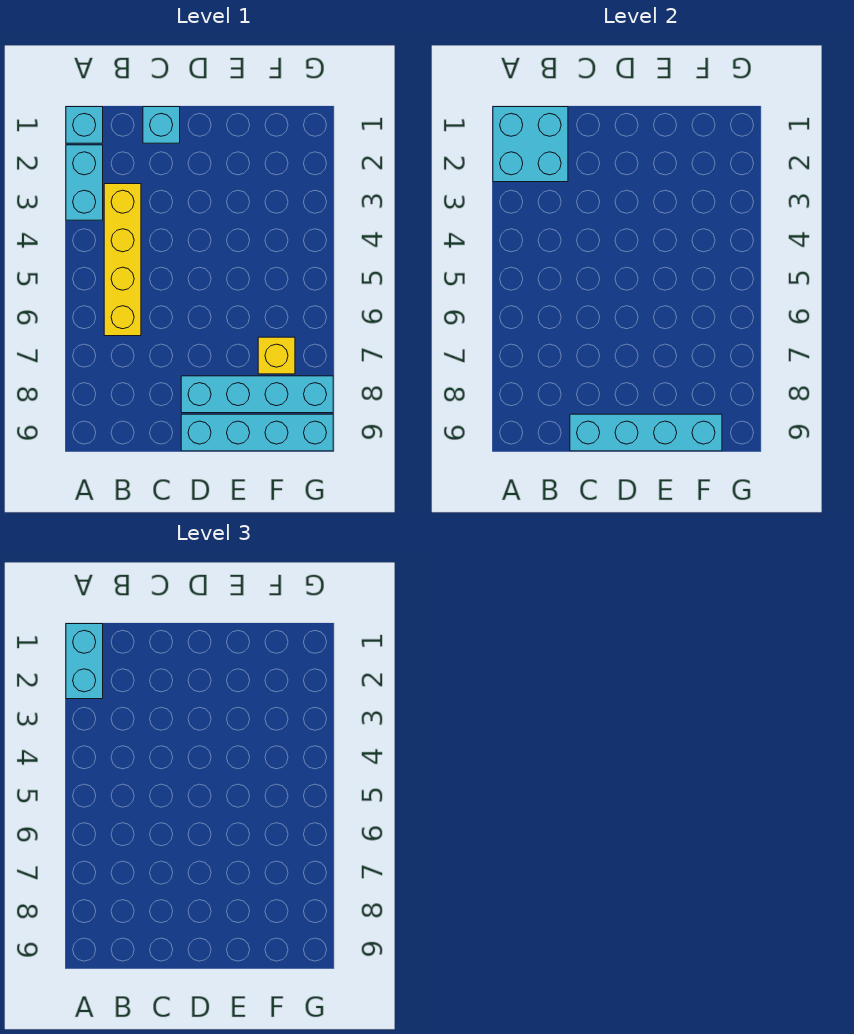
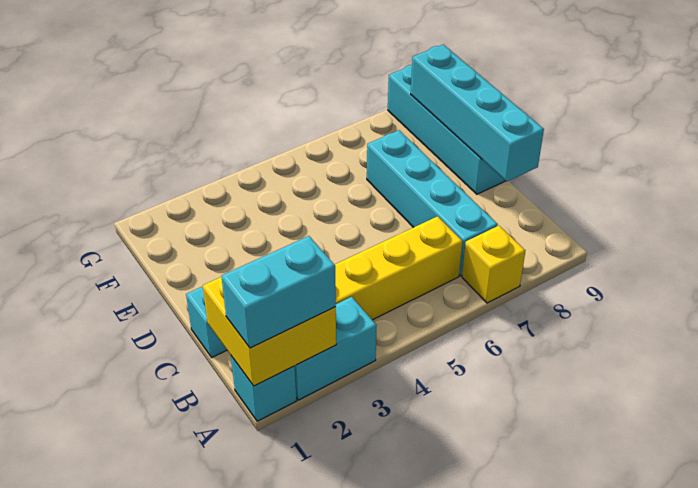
cyan brick A1:B2 level 2 -> yellow brick A1:B2 level 2
cyan brick D8:G8 level 1 -> cyan brick B7:E7 level 1
yellow brick F7 level 1 -> yellow brick A7 level 1

